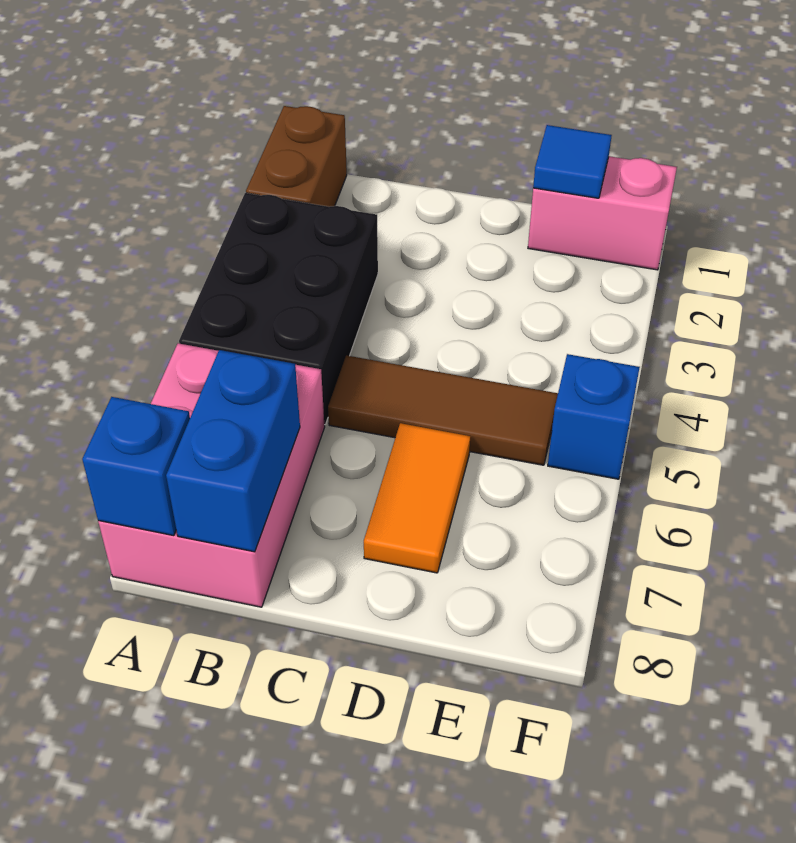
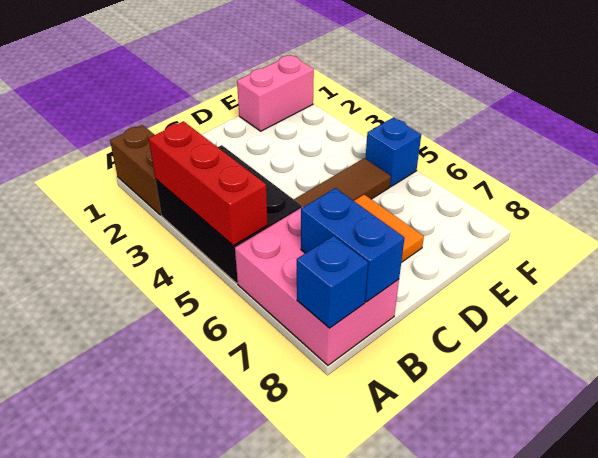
none -> red brick A3:A5 level 2
blue tile E1 level 2 -> none

